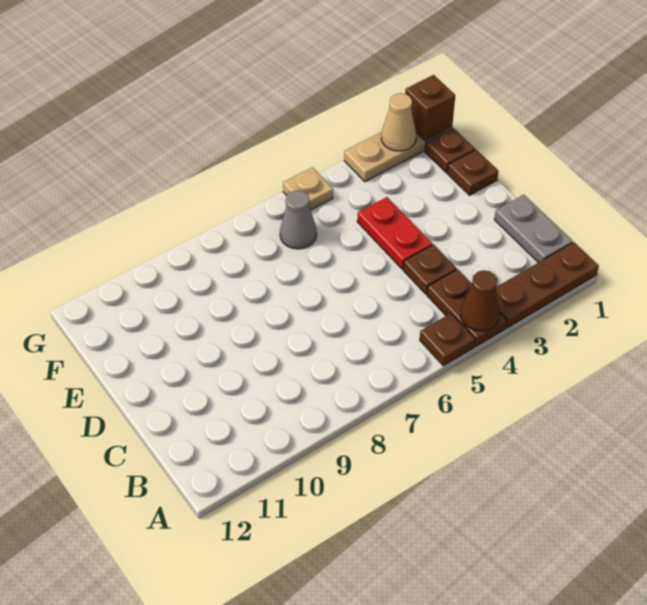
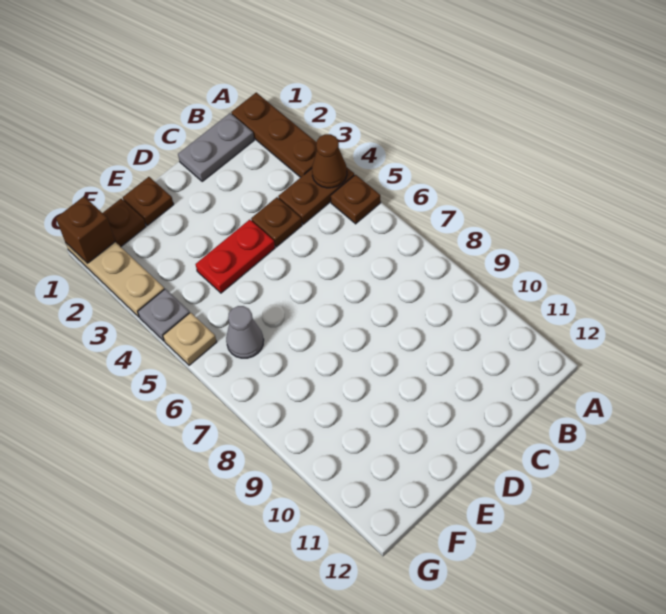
tan cone G2 level 2 -> none
none -> grey plate G4 level 1

